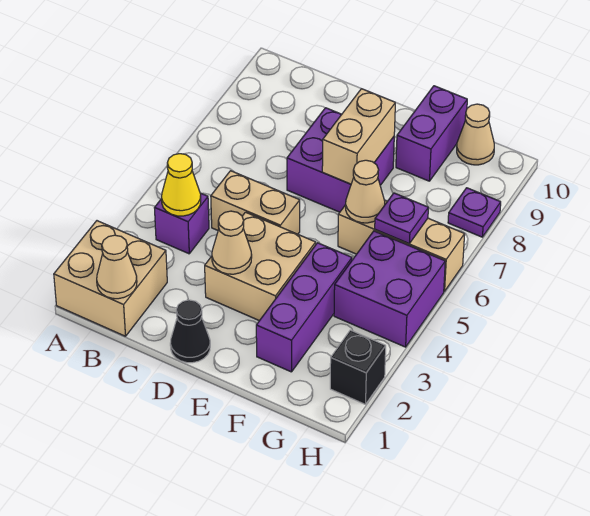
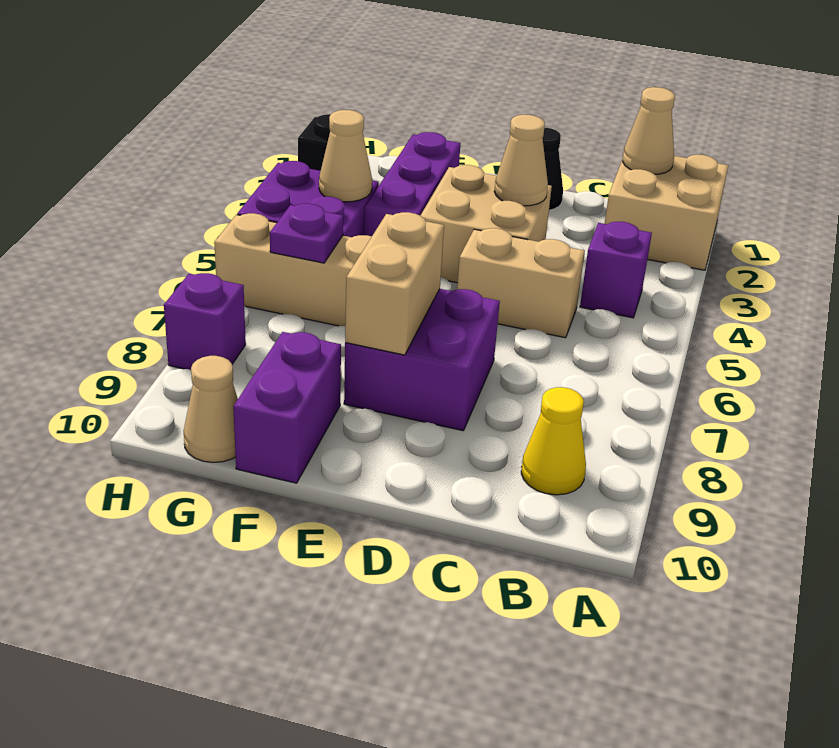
yellow cone B4 level 2 -> yellow cone B9 level 1
tan cone F6 level 2 -> tan cone G4 level 2
purple plate H8 level 1 -> purple brick H8 level 1

